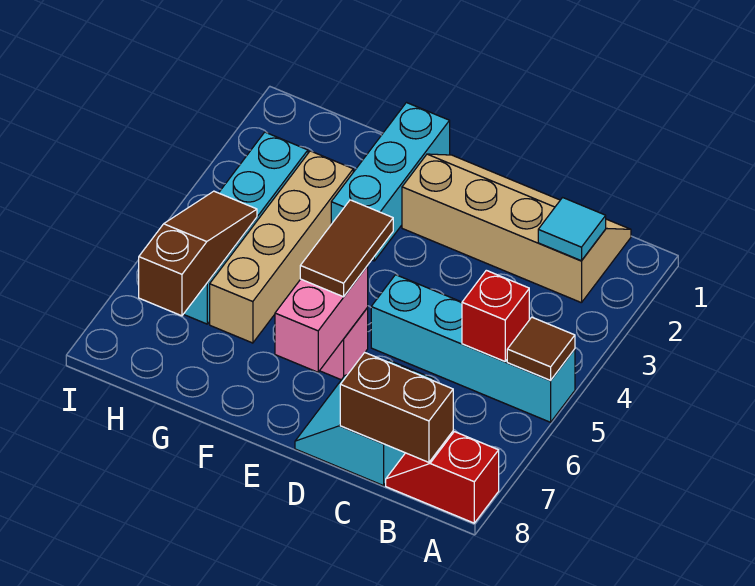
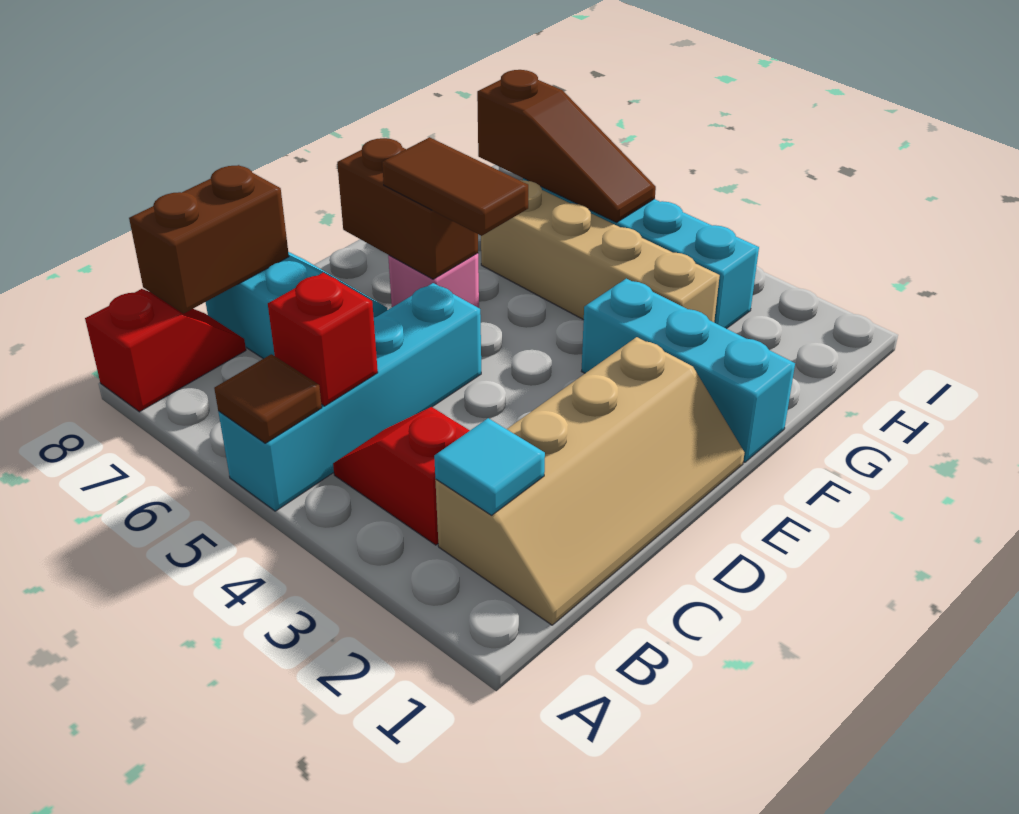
none -> red slope B3:B4 level 1 top 3
pink brick E6:E7 level 2 -> brown brick E6:E7 level 2

